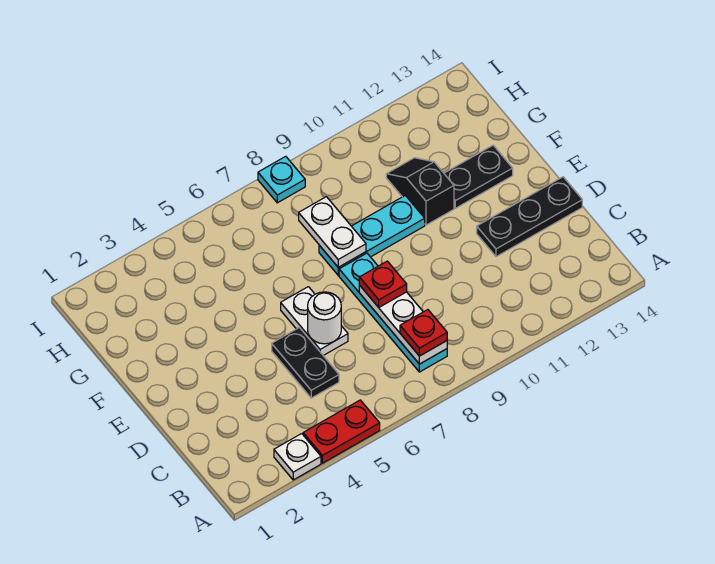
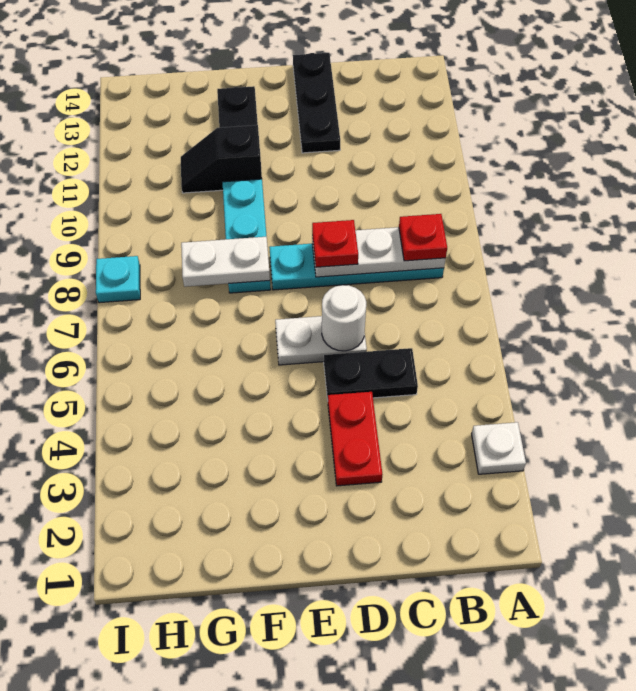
red plate A4:A5 level 1 -> red plate D3:D4 level 1

